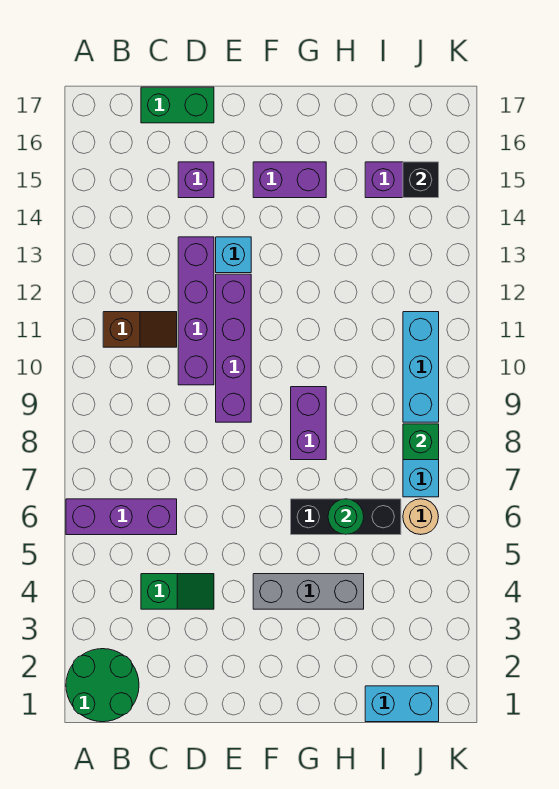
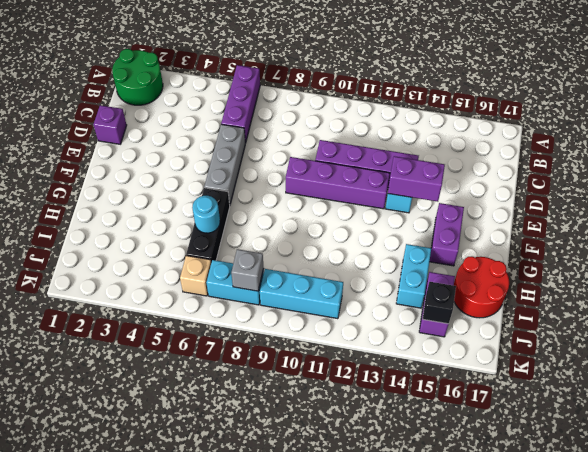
brown slope B11:C11 level 1 top B -> none
green slope C4:D4 level 1 top C -> none
green brick C17:D17 level 1 -> none
purple brick D15 level 1 -> purple brick D1 level 1
grey brick F4:H4 level 1 -> grey brick D6:F6 level 1
purple brick G8:G9 level 1 -> purple brick E13:E14 level 2
green round brick H6 level 2 -> cyan round brick H6 level 2
none -> red round brick H16:I17 level 1
cyan brick I1:J1 level 1 -> cyan brick H14:I14 level 1
tan round brick J6 level 1 -> tan brick J6 level 1
green brick J8 level 2 -> grey brick J8 level 2

